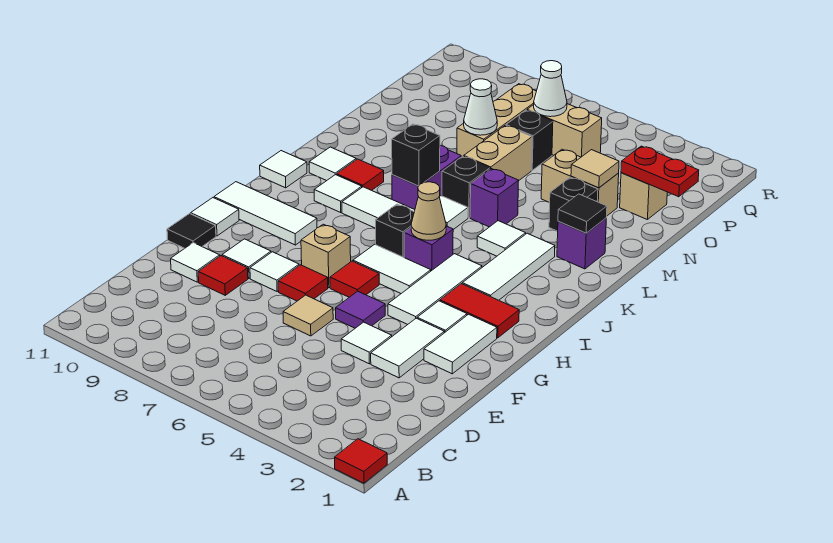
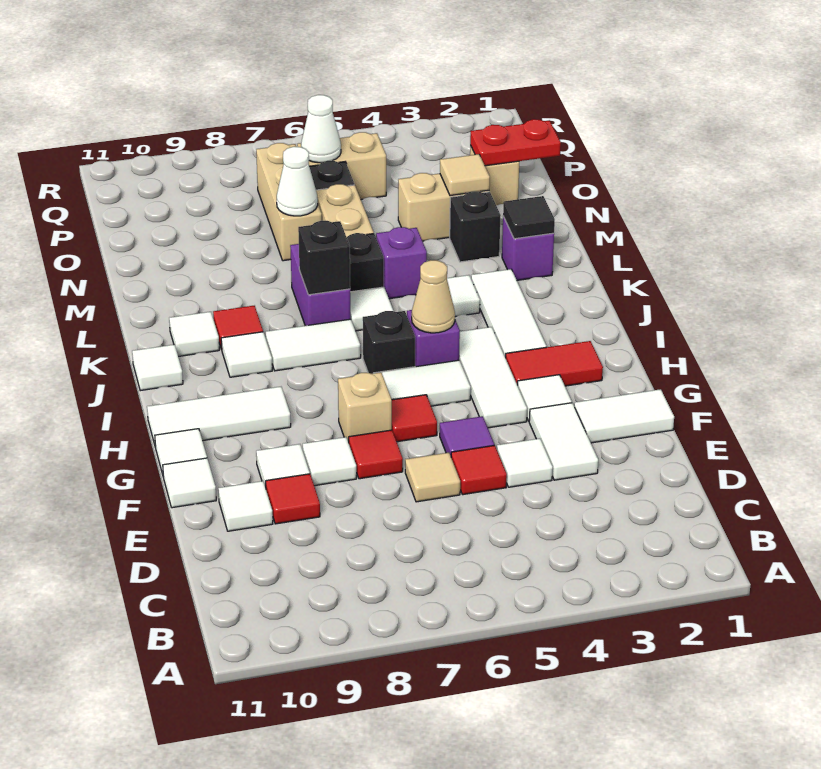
red tile A1 level 1 -> red tile E5 level 1
white tile F2:G2 level 1 -> white tile F1:F2 level 1
black tile F11 level 1 -> white tile F11 level 1

